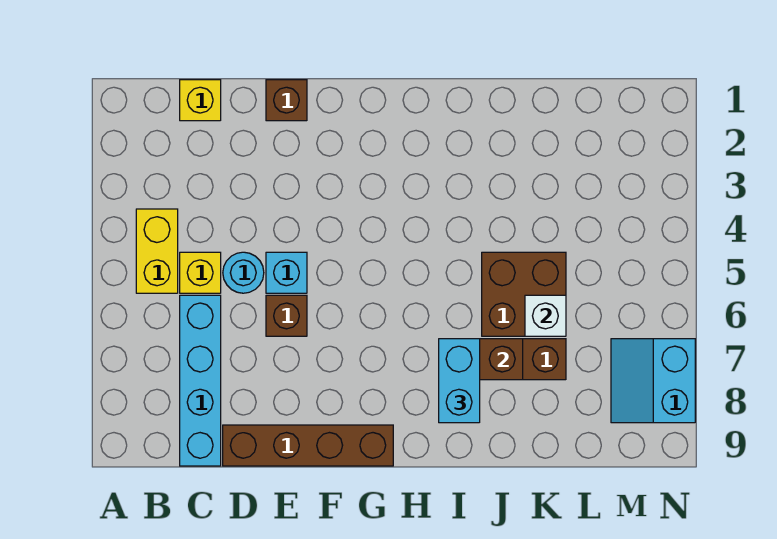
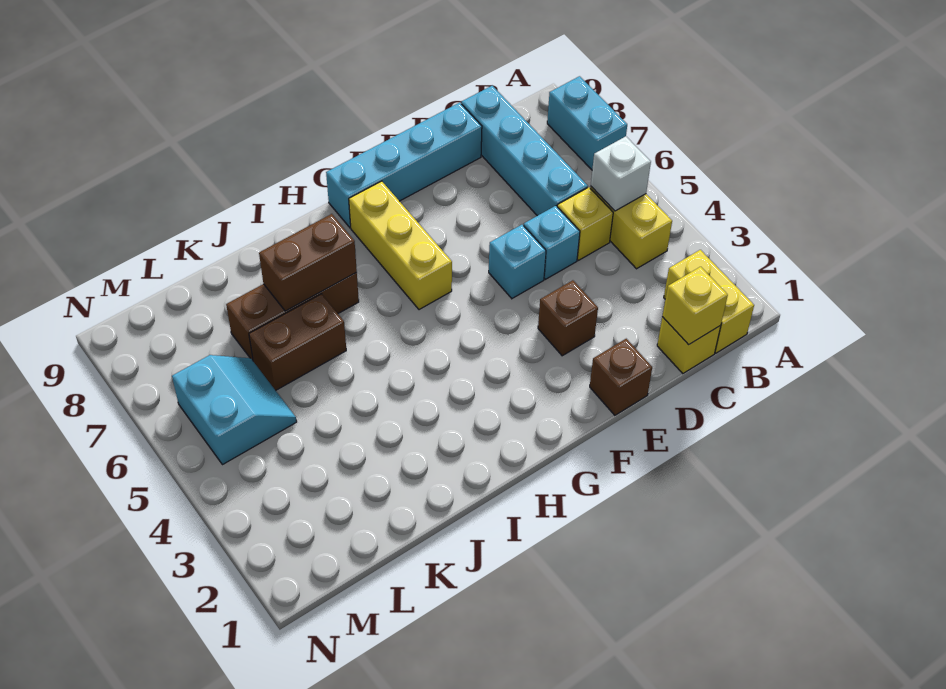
none -> yellow brick B1:B2 level 1
none -> yellow brick C1 level 2
cyan round brick D5 level 1 -> cyan brick D5 level 1
brown brick D9:G9 level 1 -> cyan brick D9:G9 level 1
brown brick E6 level 1 -> brown brick E3 level 1
none -> yellow brick G6:G8 level 1
cyan brick I7:I8 level 3 -> cyan brick A7:A8 level 1
brown brick J5:K6 level 1 -> brown brick J6:K6 level 1
white brick K6 level 2 -> white brick B5 level 2
cyan slope M7:N8 level 1 top N -> cyan slope L5:M6 level 1 top M

